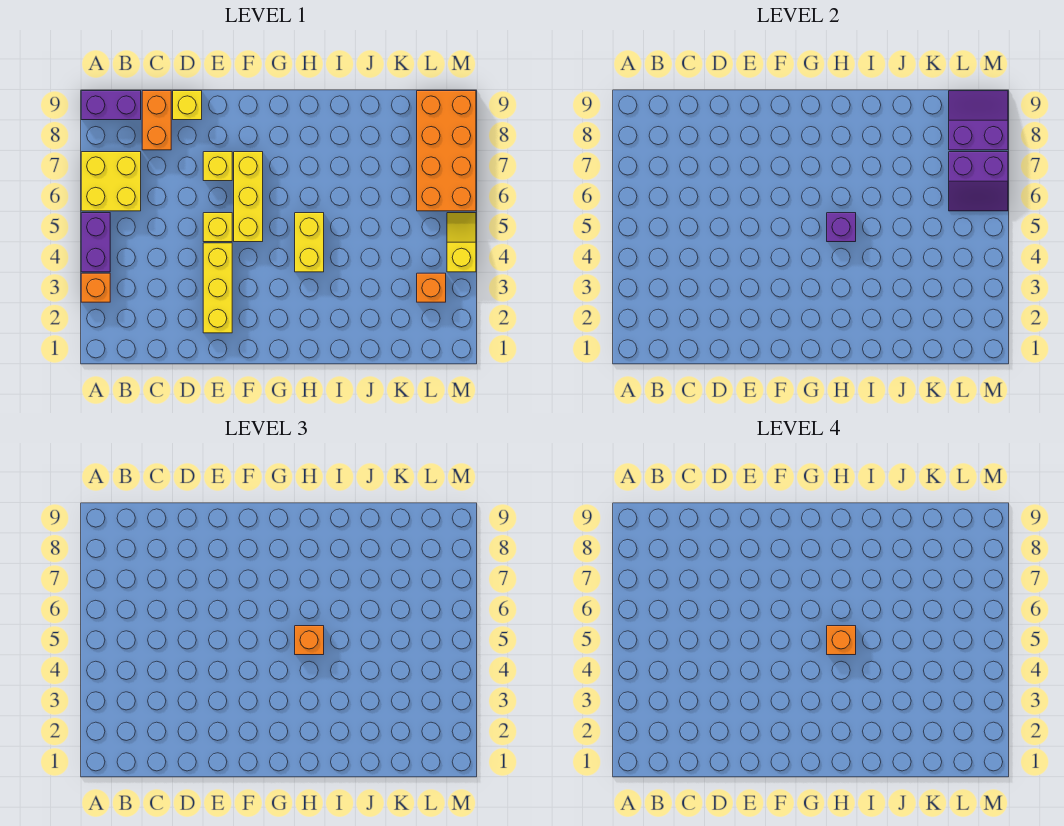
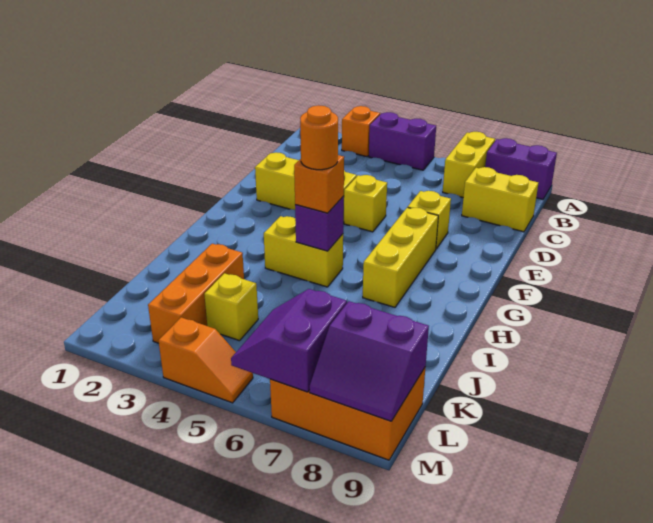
yellow brick A6:B7 level 1 -> yellow brick A7:B7 level 1
purple brick A9:B9 level 1 -> purple brick A8:A9 level 1
orange brick C8:C9 level 1 -> yellow brick C8:C9 level 1
yellow brick D9 level 1 -> yellow brick K4 level 1
yellow brick F5:F7 level 1 -> yellow brick F7:H7 level 1
orange brick H5 level 4 -> orange round brick H5 level 4
orange brick L3 level 1 -> orange brick J3:L3 level 1
orange brick L6:M9 level 1 -> orange brick L7:M9 level 1
purple slope L8:M9 level 2 top 8 -> purple slope L8:M9 level 2 top L
yellow slope M4:M5 level 1 top 4 -> orange slope M4:M5 level 1 top 4

